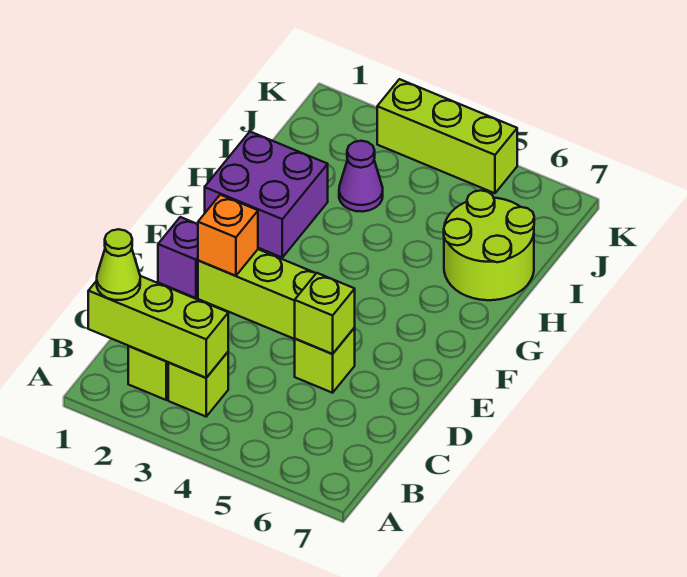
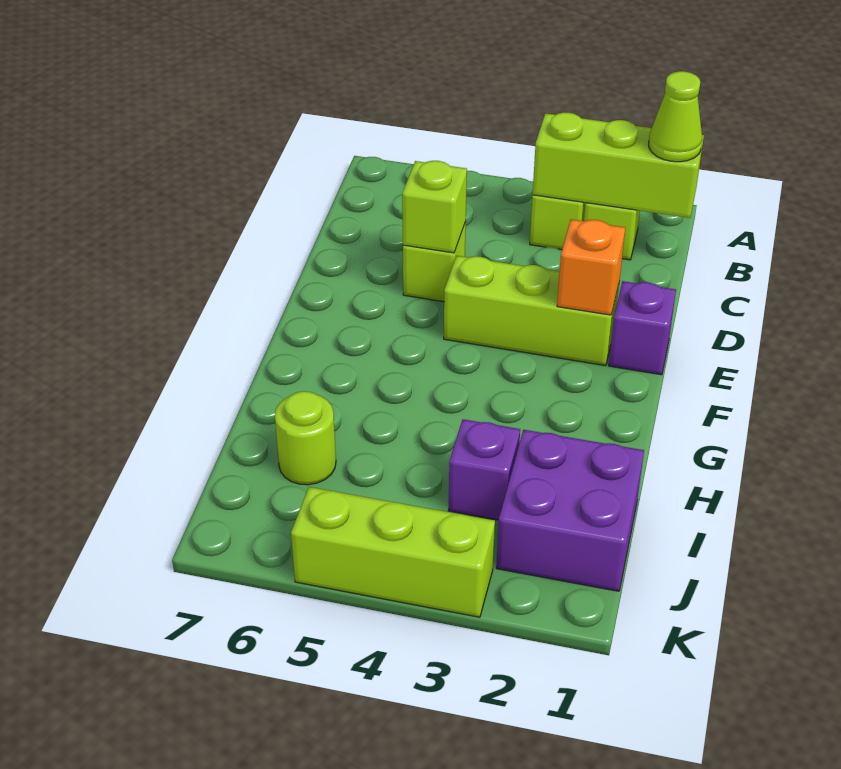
purple brick G1:H2 level 1 -> purple brick I1:J2 level 1
lime round brick H6:I7 level 1 -> lime round brick I6 level 1
purple cone I3 level 1 -> purple brick I3 level 1

